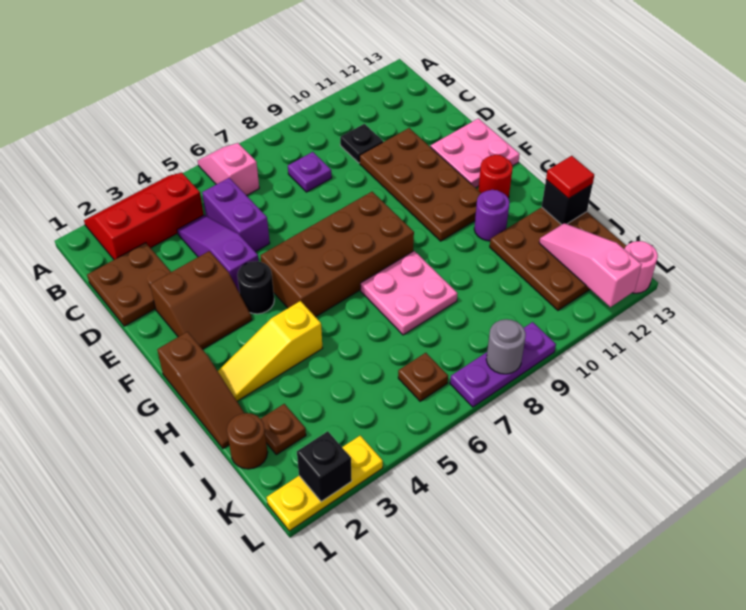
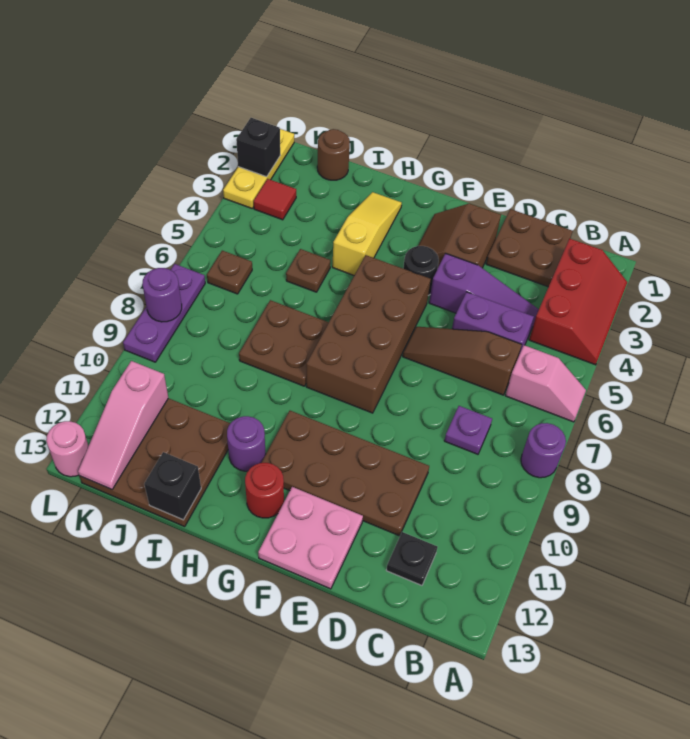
none -> purple round brick A8 level 1
black plate C10 level 1 -> black plate C12 level 1
brown slope G1:I1 level 1 top G -> brown slope C6:E6 level 1 top C
pink plate H7:I8 level 1 -> brown plate H7:I8 level 1
red tile I13 level 3 -> red tile K3 level 1
brown plate J2 level 1 -> brown plate I5 level 1
pink slope J12:L12 level 2 top L -> pink slope K11:K13 level 2 top 11
grey round brick L8 level 2 -> purple round brick L8 level 2

